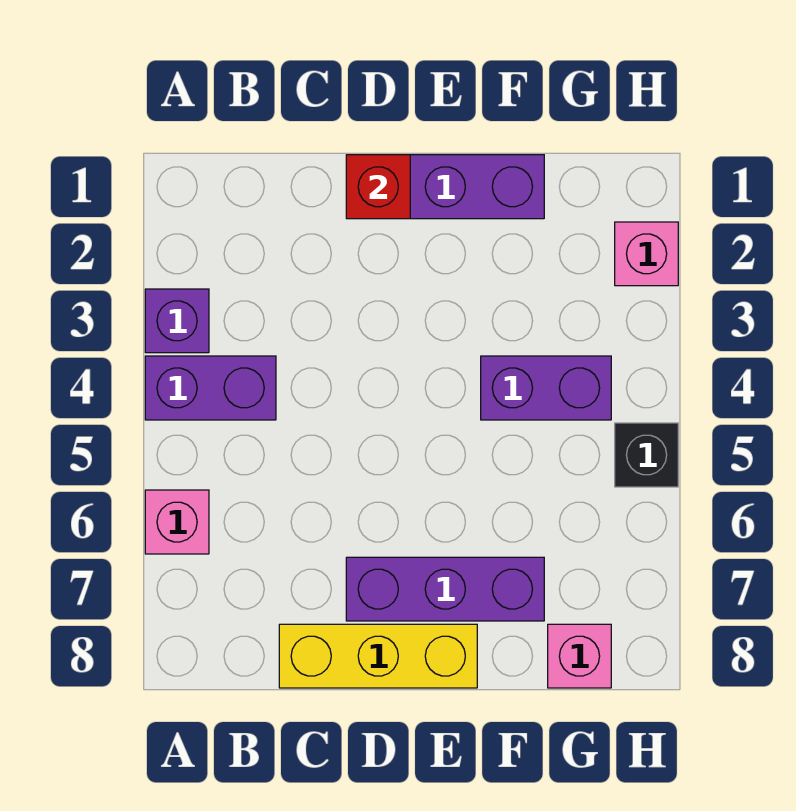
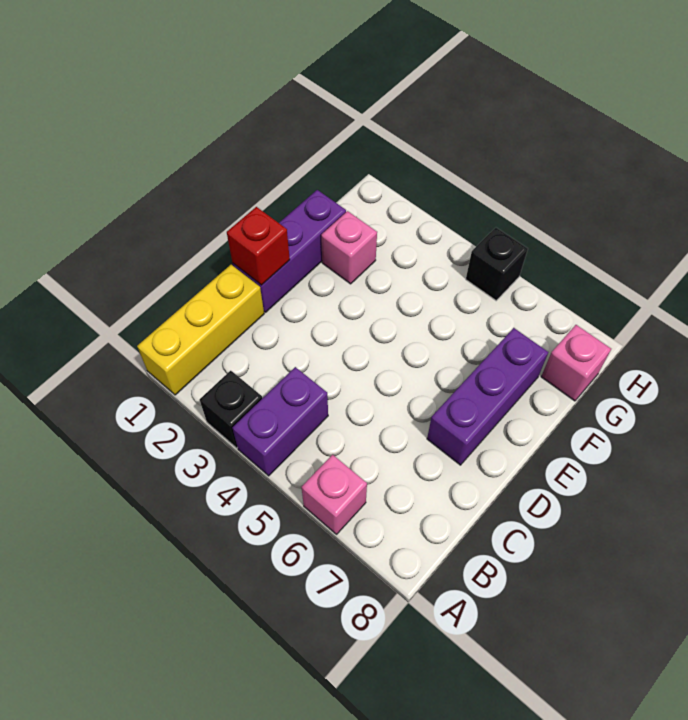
purple brick A3 level 1 -> black brick A3 level 1
yellow brick C8:E8 level 1 -> yellow brick A1:C1 level 1
purple brick F4:G4 level 1 -> none
pink brick H2 level 1 -> pink brick F2 level 1

